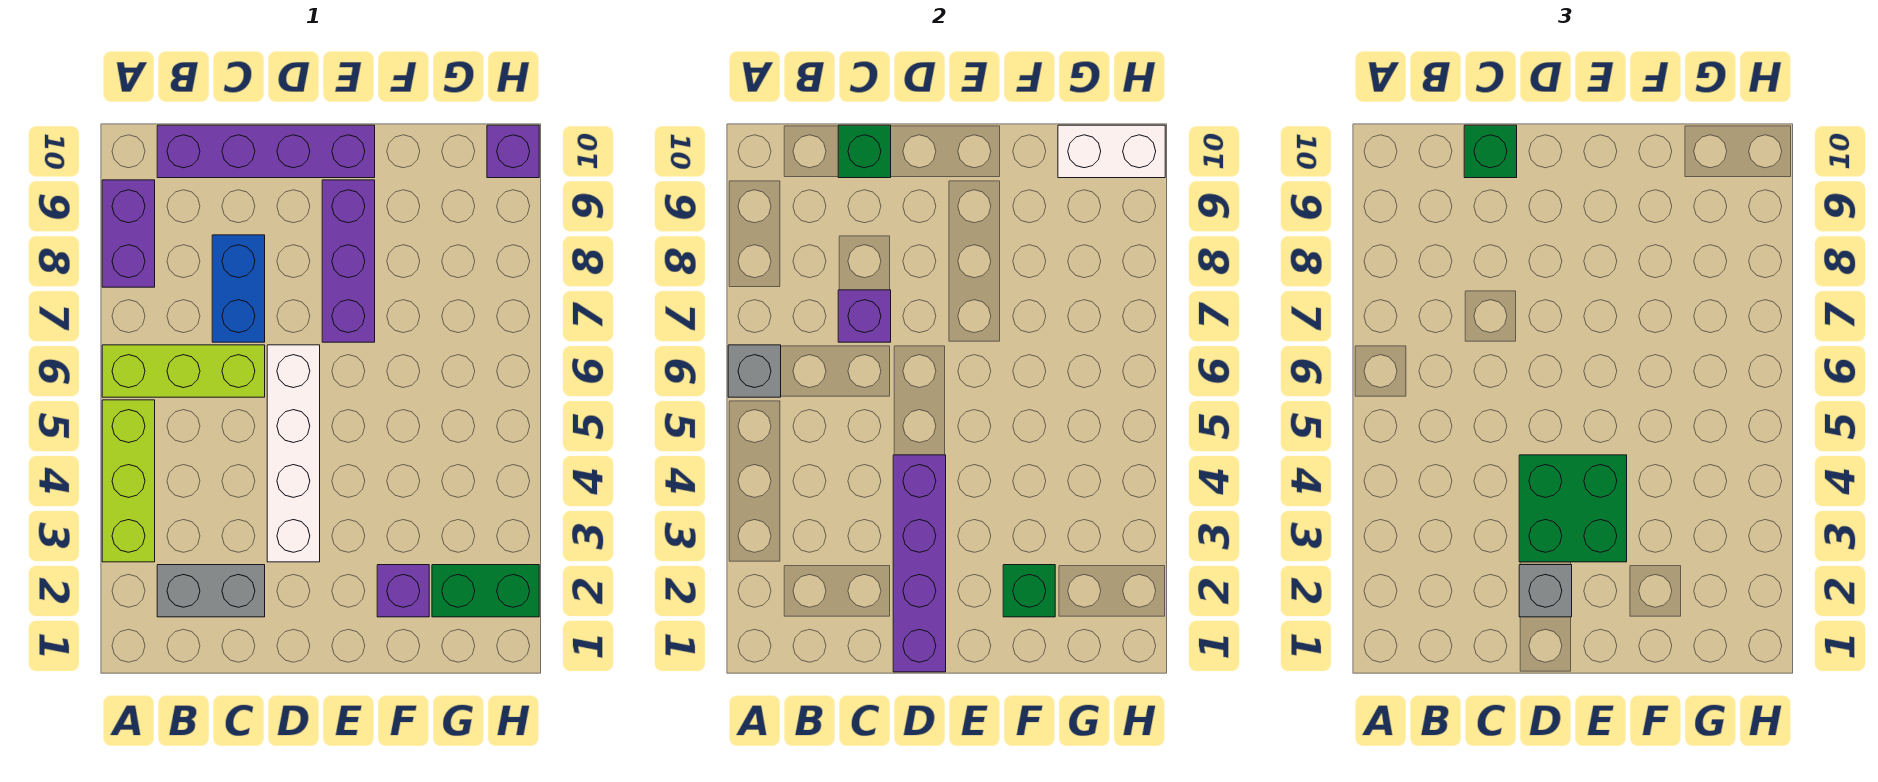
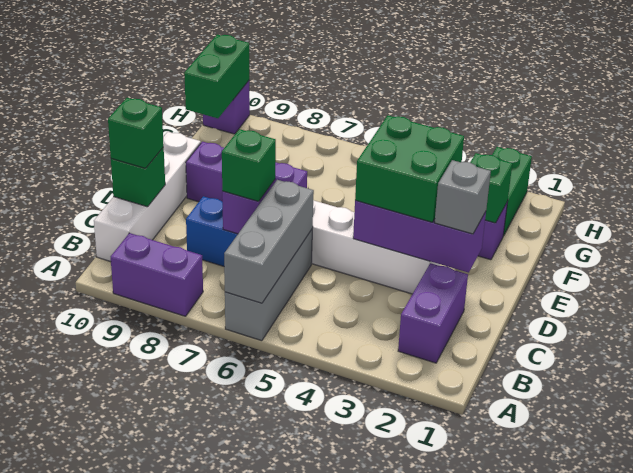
lime brick A3:A5 level 1 -> none
lime brick A6:C6 level 1 -> grey brick A6:C6 level 1
grey brick A6 level 2 -> grey brick A6:C6 level 2
grey brick B2:C2 level 1 -> purple brick B2:C2 level 1
purple brick B10:E10 level 1 -> white brick B10:E10 level 1
none -> green brick C7 level 3
purple brick D1:D4 level 2 -> purple brick D2:D4 level 2
white brick G10:H10 level 2 -> green brick G10:H10 level 2

